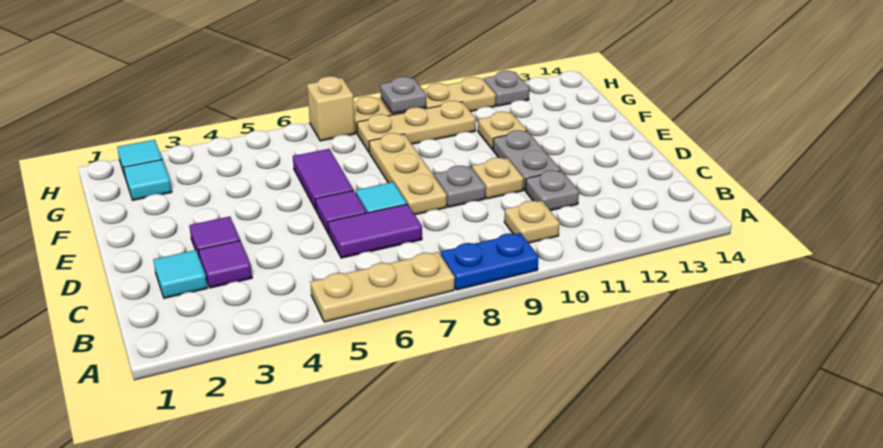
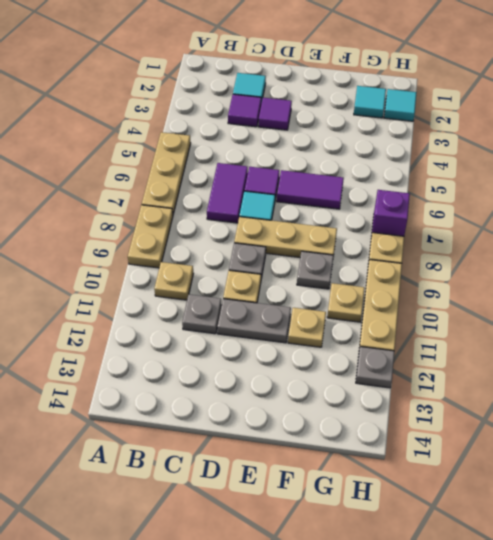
blue plate A8:A9 level 1 -> tan plate A8:A9 level 1
tan plate G8:G10 level 1 -> tan plate G10 level 1
tan brick H7 level 1 -> purple brick H7 level 1
grey plate H9 level 2 -> grey plate F9 level 1

